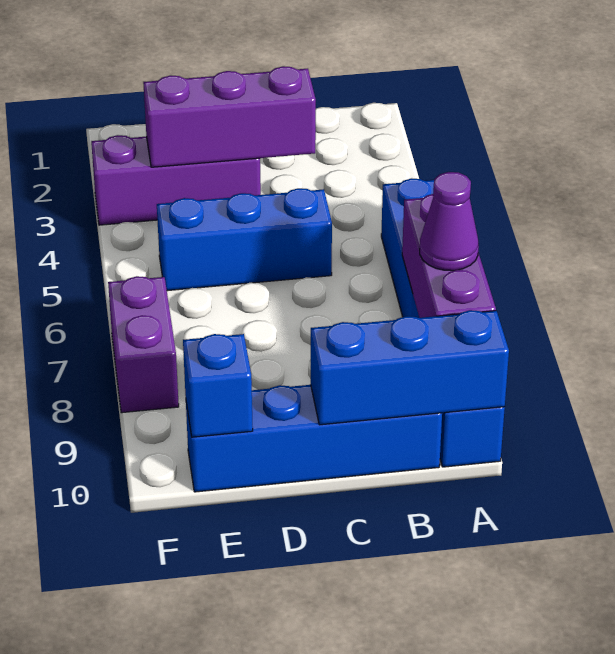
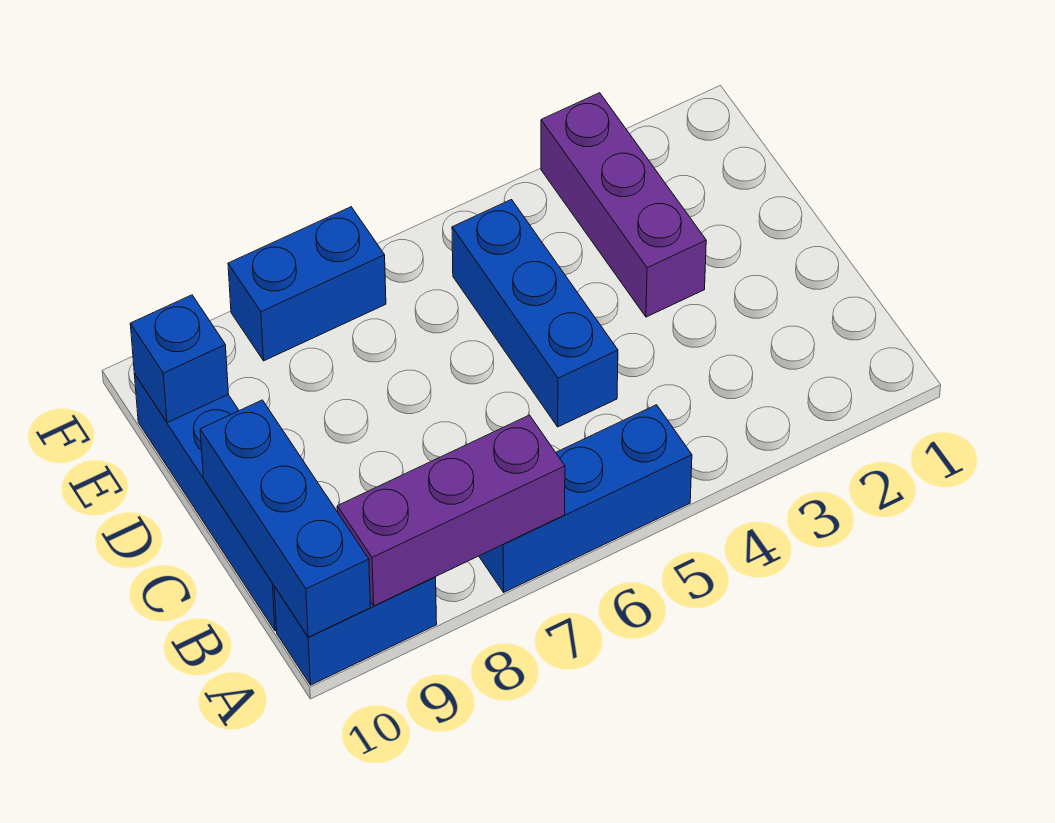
purple cone A8 level 3 -> none
purple brick C3:E3 level 2 -> none
purple brick F7:F8 level 1 -> blue brick F7:F8 level 1

